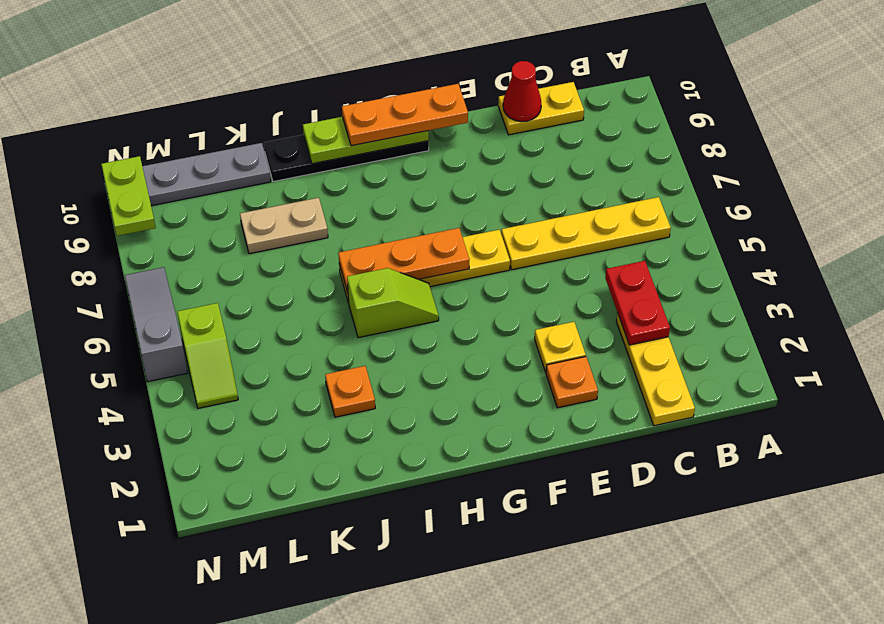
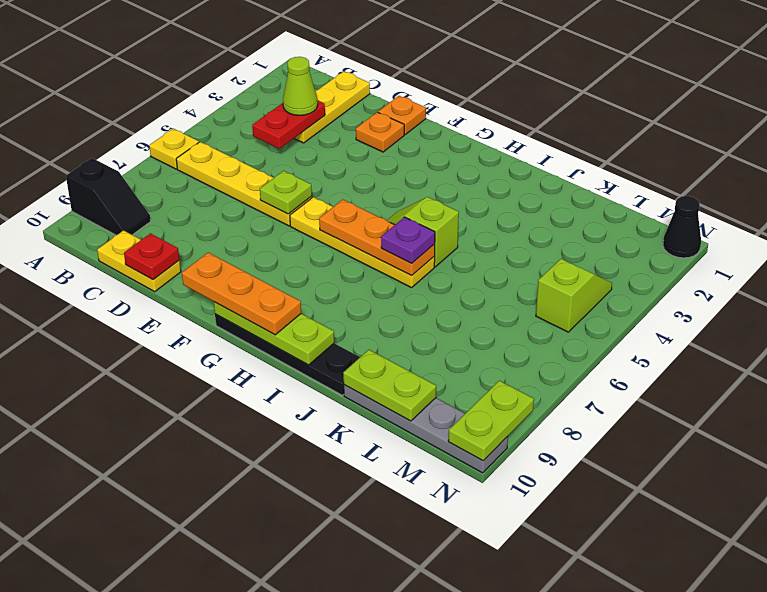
none -> black slope A9:B9 level 1 top A
none -> lime cone C3 level 3
red cone D10 level 2 -> red plate D10 level 2
yellow plate E3 level 1 -> yellow plate A6 level 1
none -> lime plate E6 level 2
none -> purple plate I6 level 3
orange plate J3 level 1 -> orange plate E1 level 1
tan plate J8:K8 level 1 -> none
none -> lime plate K10:L10 level 2
none -> black cone N1 level 1
grey slope N5:N7 level 1 top 5 -> none

